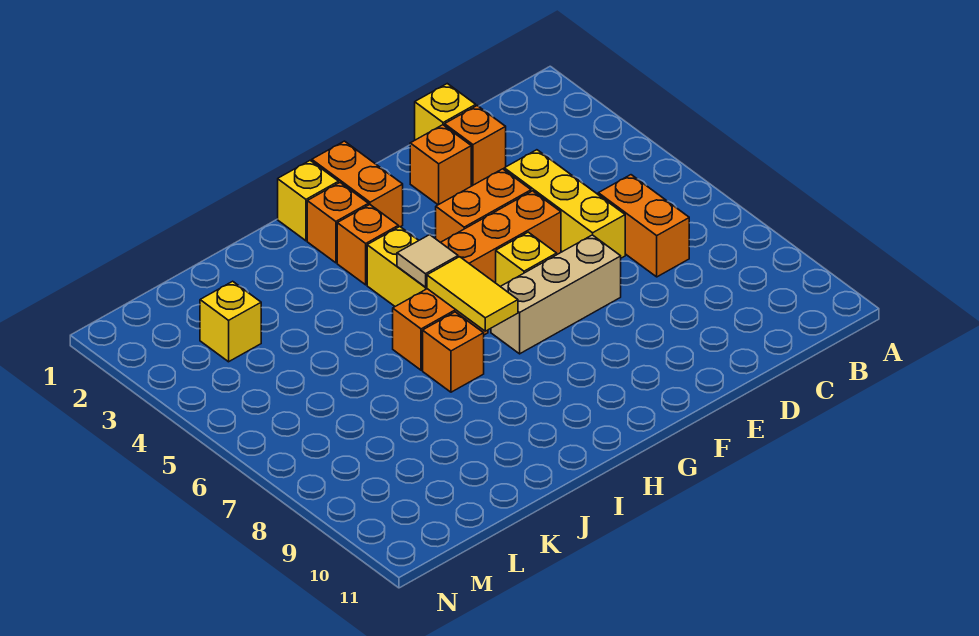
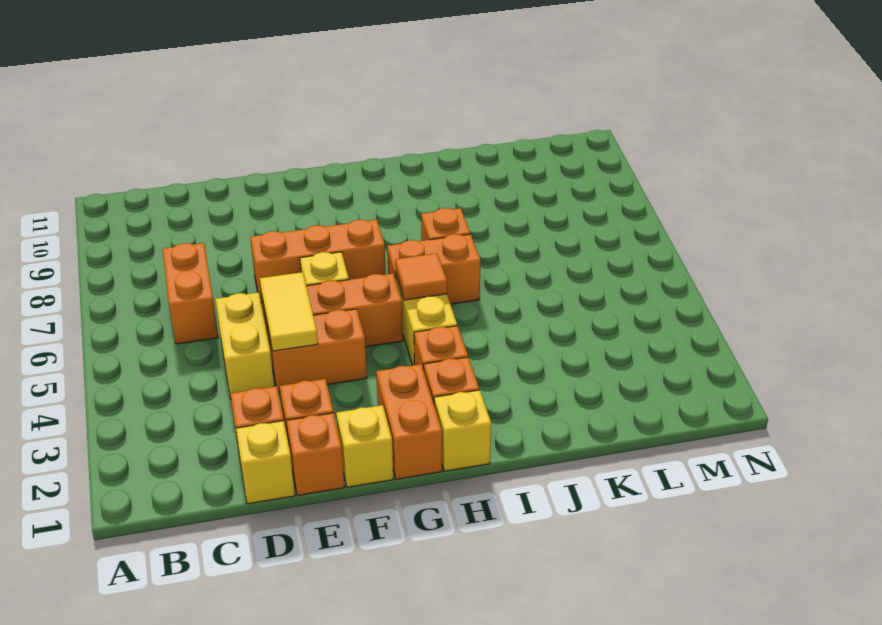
yellow brick D4:D6 level 1 -> yellow brick D4:D5 level 1
none -> orange brick E1 level 1
tan brick E7:G7 level 1 -> orange brick E7:G7 level 1
tan tile H5 level 2 -> orange tile H5 level 2
yellow tile H6:H7 level 2 -> yellow tile E4:E5 level 2
yellow brick L3 level 1 -> yellow brick F1 level 1

